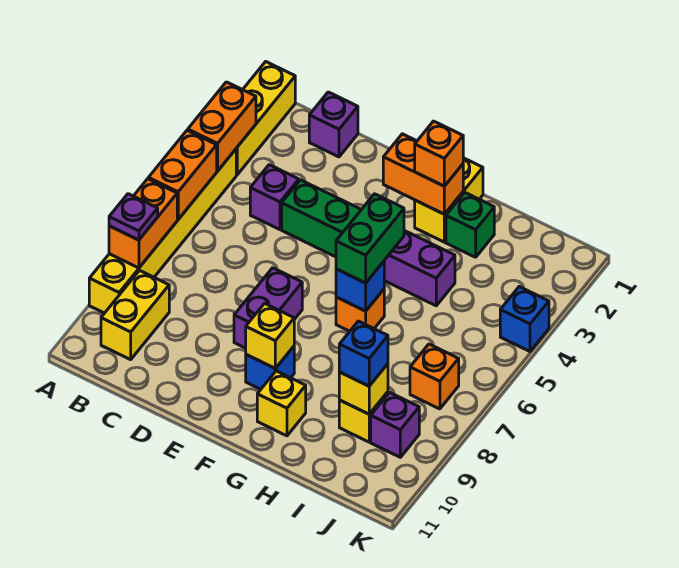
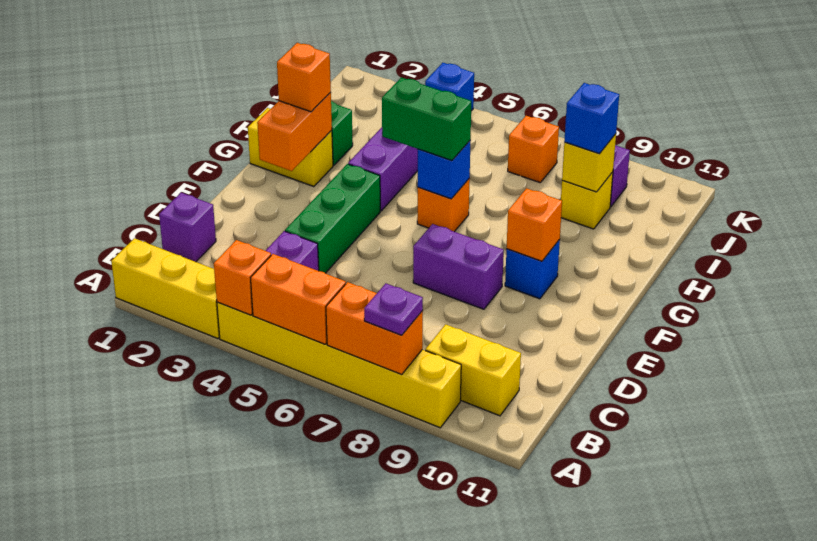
orange brick A3:A4 level 2 -> orange brick A4 level 2
yellow brick F9 level 2 -> orange brick F9 level 2
yellow brick G10 level 1 -> none

